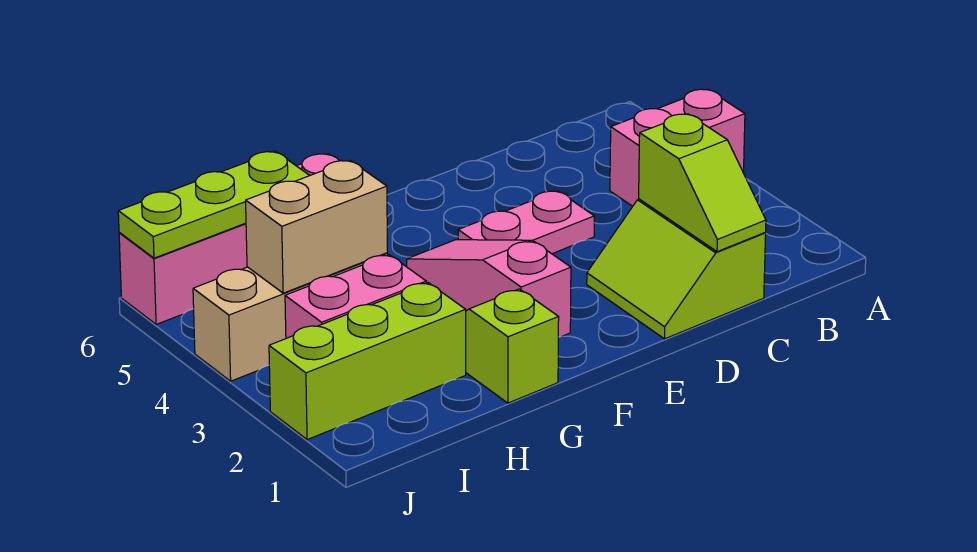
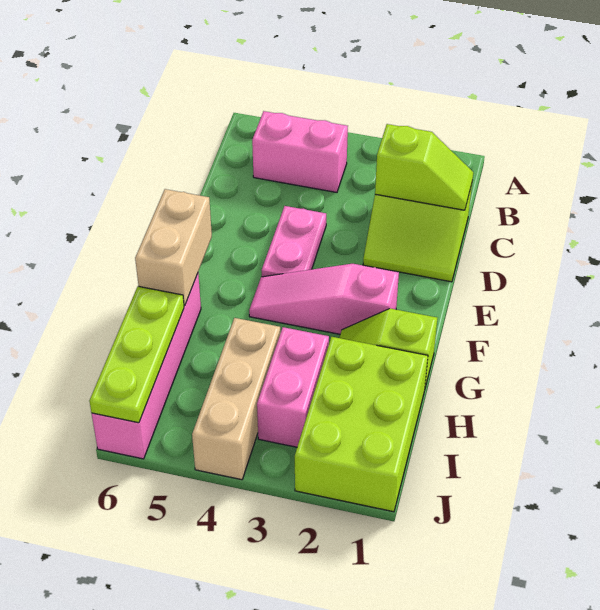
pink brick A4:B4 level 1 -> pink brick B4:B5 level 1
lime brick H2:J2 level 1 -> lime brick H1:J2 level 1
tan brick H4:I4 level 2 -> tan brick F6:G6 level 2

